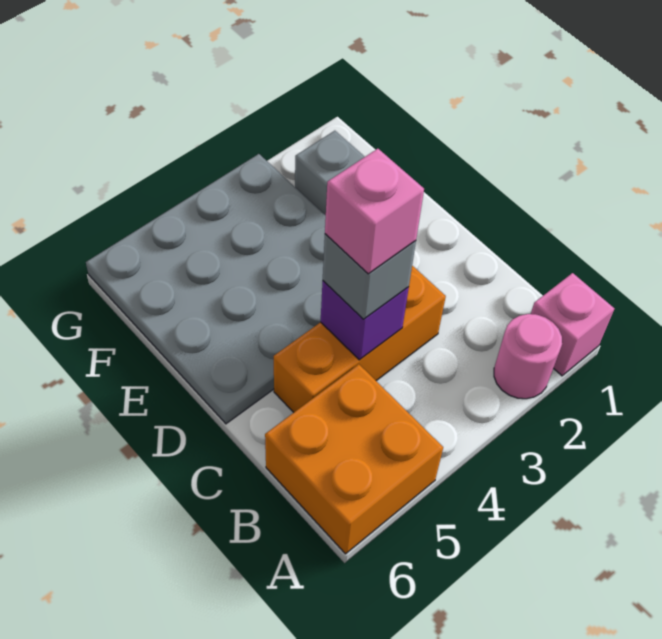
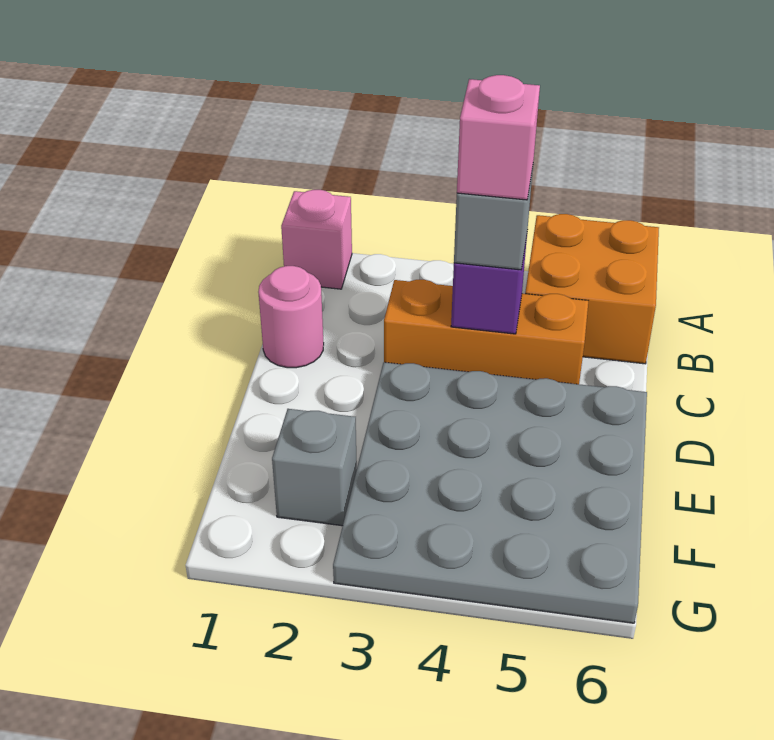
pink round brick A2 level 1 -> pink round brick C1 level 1

